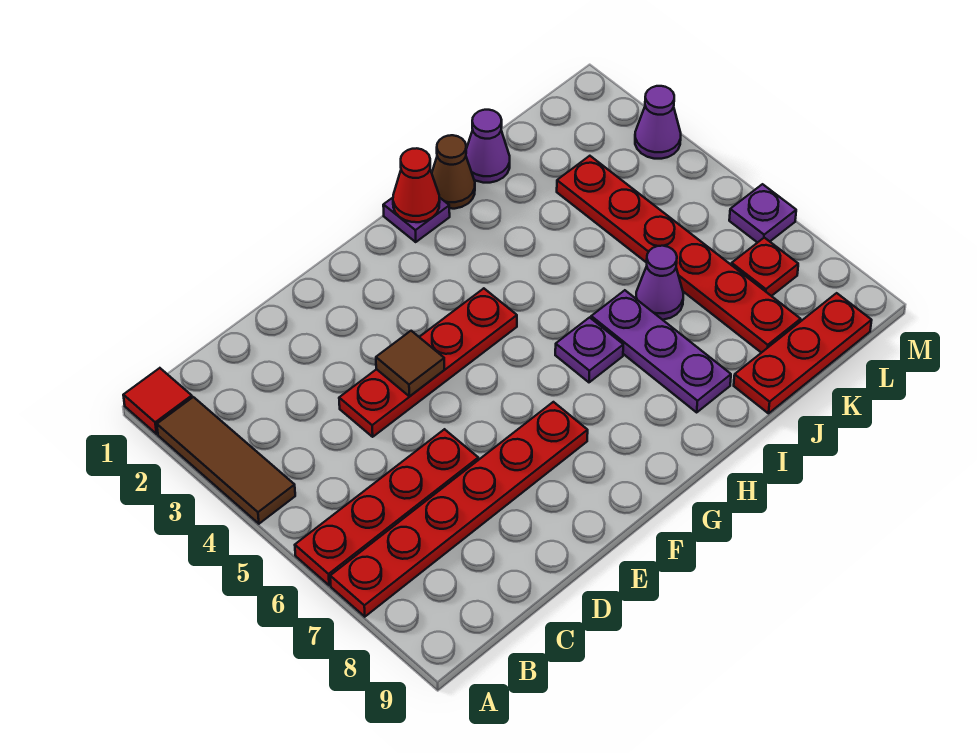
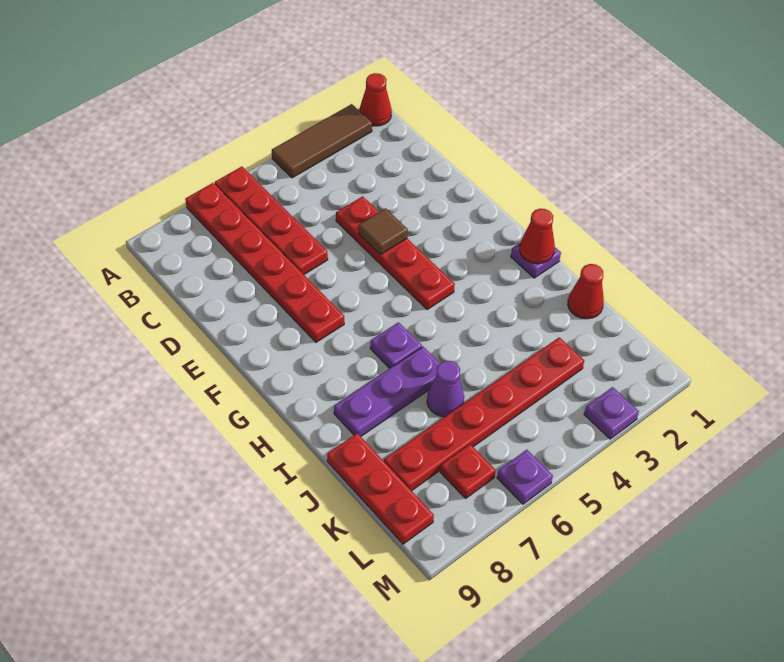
red tile A1 level 1 -> red cone A1 level 1
brown cone I1 level 1 -> none
purple cone J1 level 1 -> red cone J1 level 1
purple cone M3 level 1 -> purple plate M3 level 1

